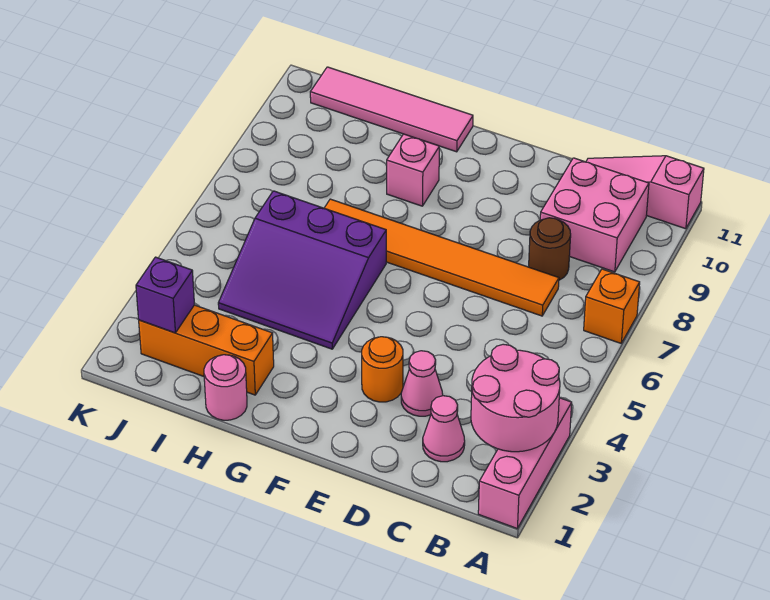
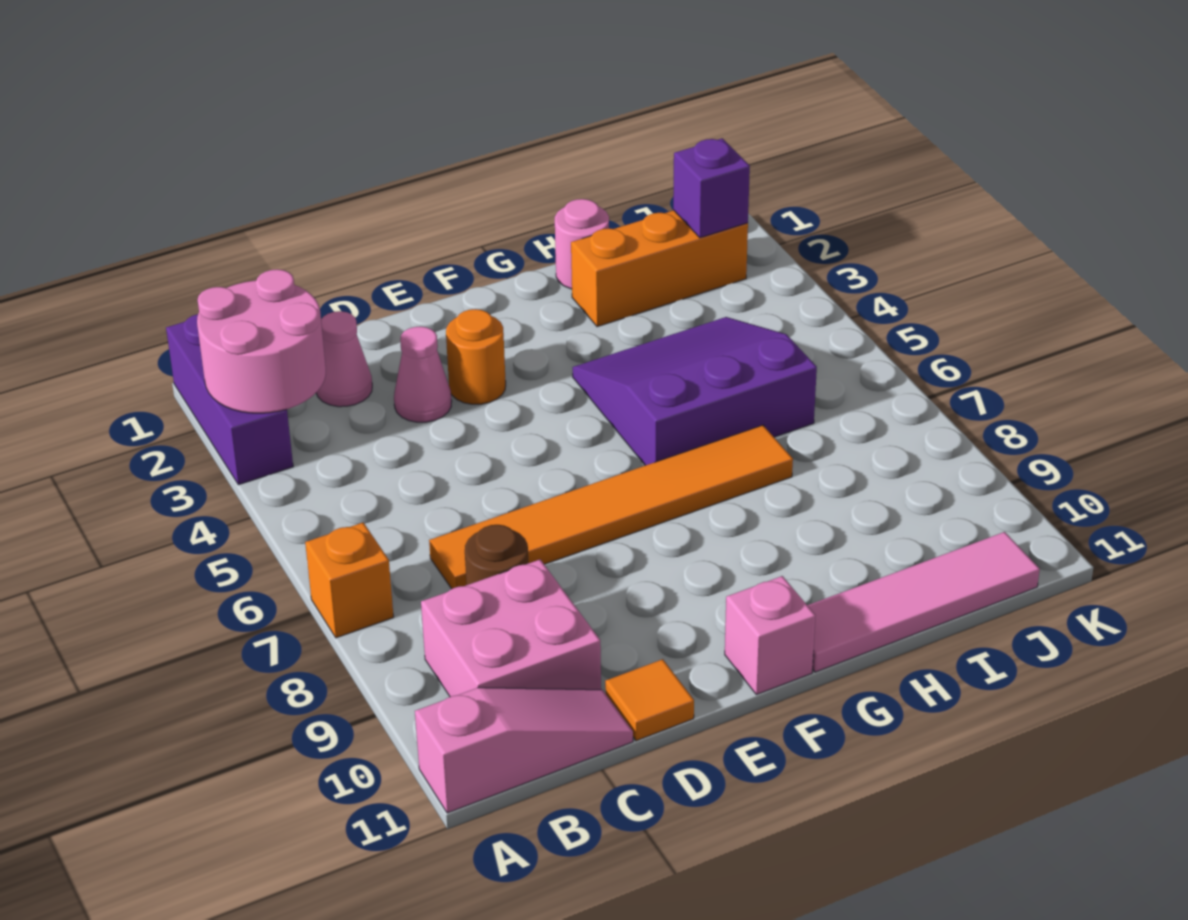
pink brick A1:A3 level 1 -> purple brick A1:A3 level 1
none -> orange tile D11 level 1
pink brick G9 level 1 -> pink brick F11 level 1

